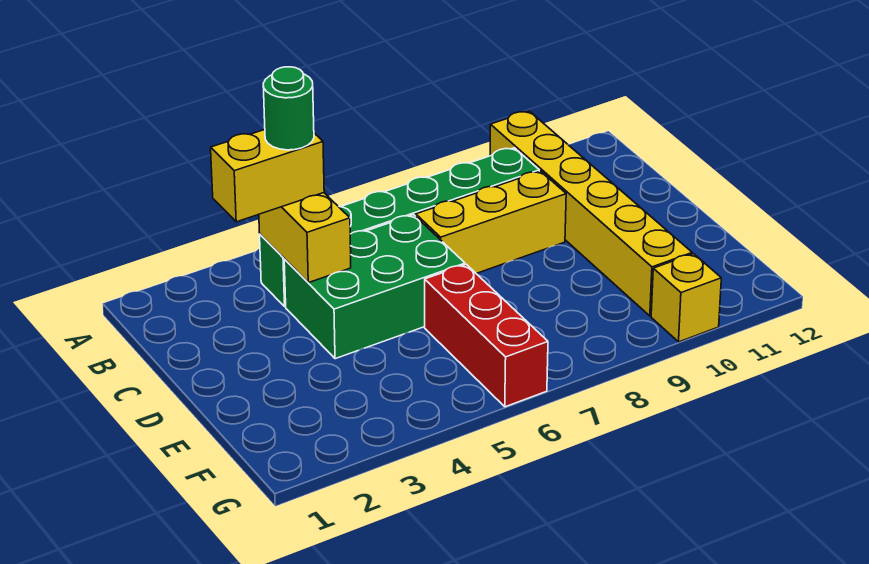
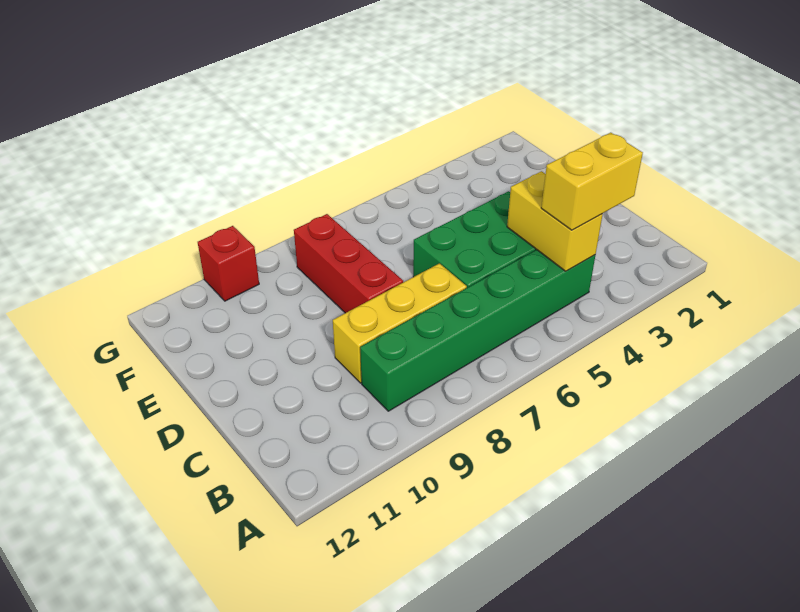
yellow brick A10:F10 level 1 -> none
green round brick B4 level 4 -> none
red brick E6:G6 level 1 -> red brick D8:F8 level 1
yellow brick G10 level 1 -> red brick G10 level 1

